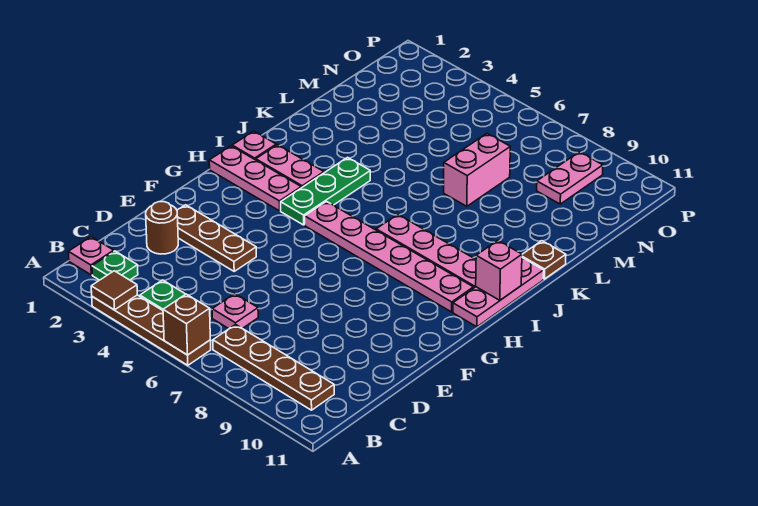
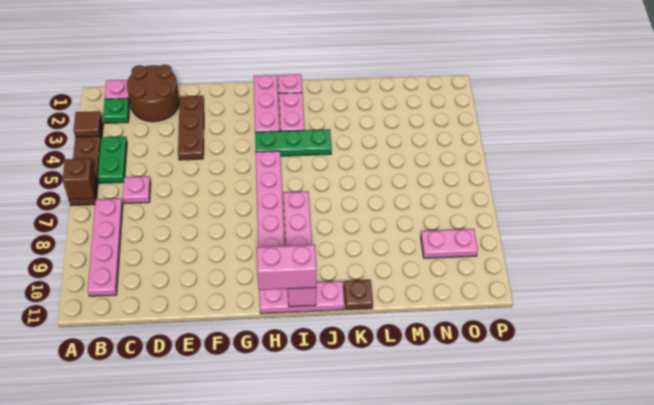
brown plate B7:B10 level 1 -> pink plate B7:B10 level 1
brown round brick D2 level 1 -> brown round brick C1:D2 level 1
pink brick L7:M7 level 1 -> pink brick H11:I11 level 3

